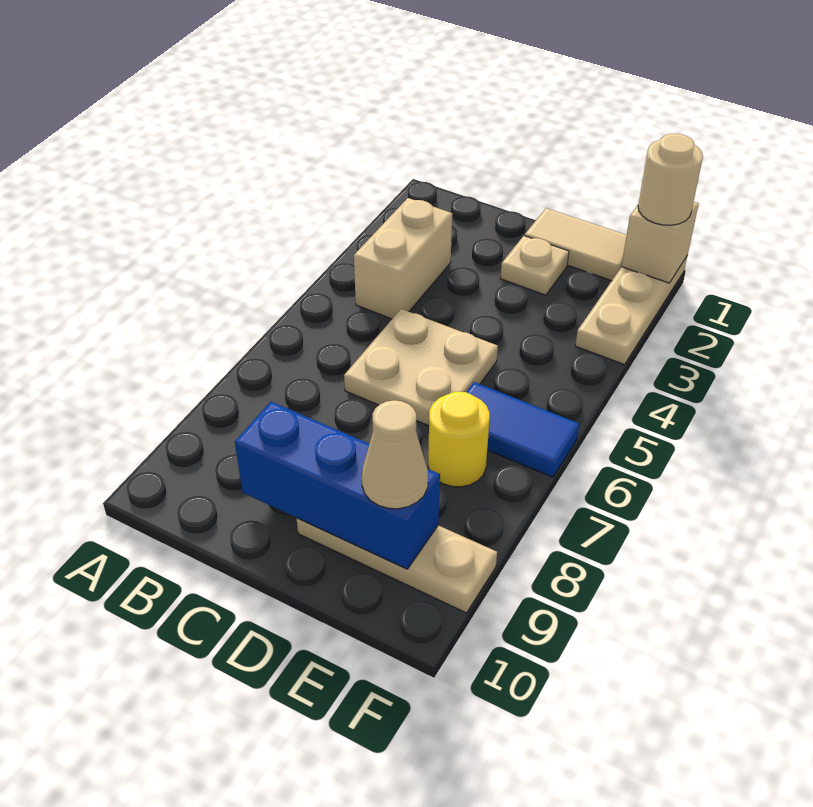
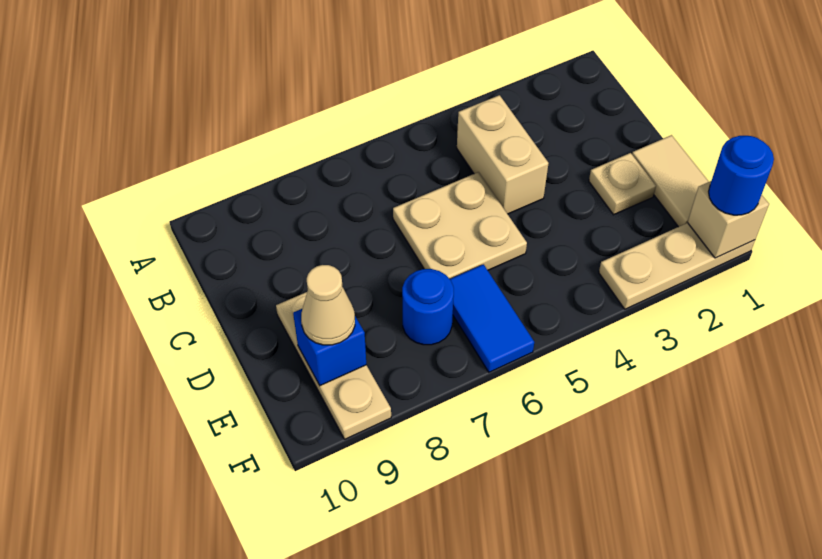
tan brick B3:B4 level 1 -> tan brick B4:C4 level 1
blue brick C9:E9 level 2 -> blue brick E9 level 2
yellow round brick E7 level 1 -> blue round brick E7 level 1
tan round brick F1 level 3 -> blue round brick F1 level 3

